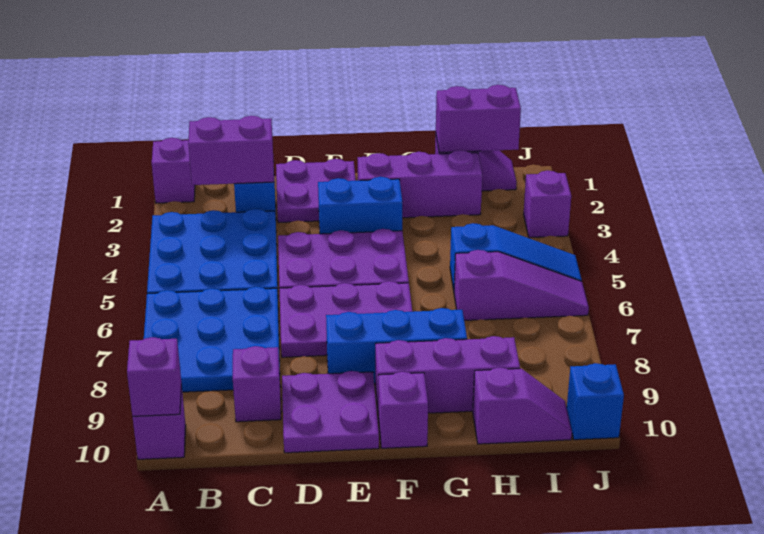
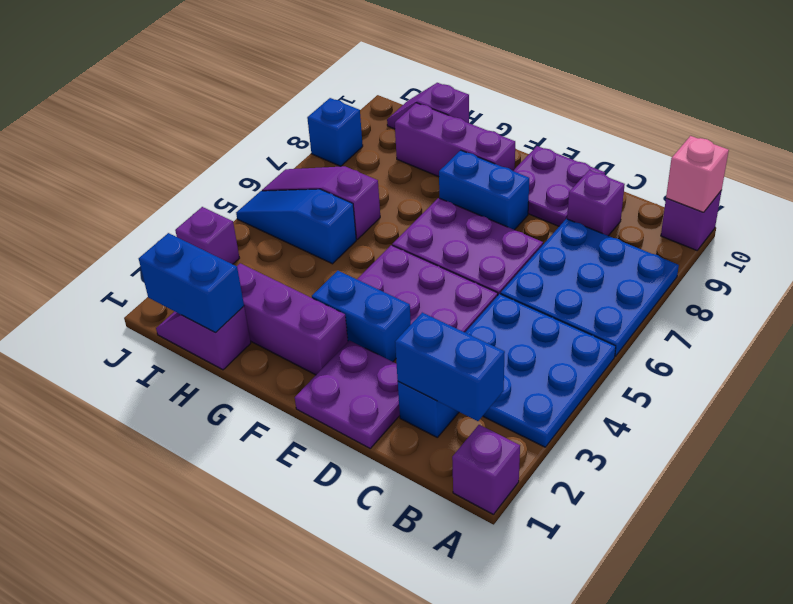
purple brick A10 level 2 -> pink brick A10 level 2
purple brick B2:C2 level 2 -> blue brick B2:C2 level 2
blue brick E8:G8 level 1 -> blue brick E8:F8 level 1
purple brick F10 level 1 -> none
purple brick H1:I1 level 2 -> blue brick H1:I1 level 2
blue brick J10 level 1 -> blue brick J8 level 1

